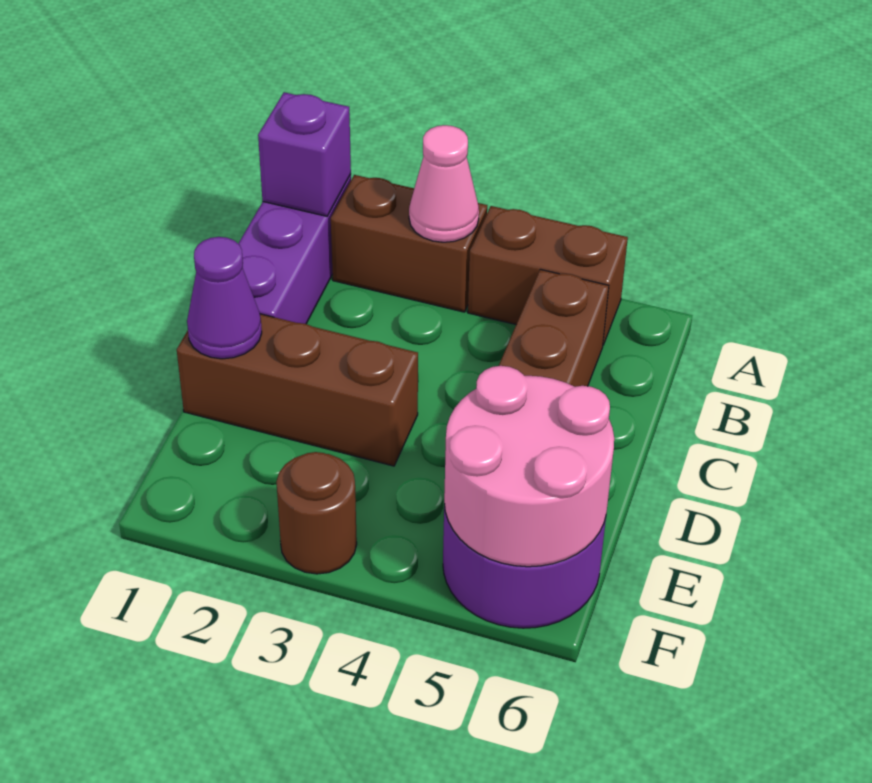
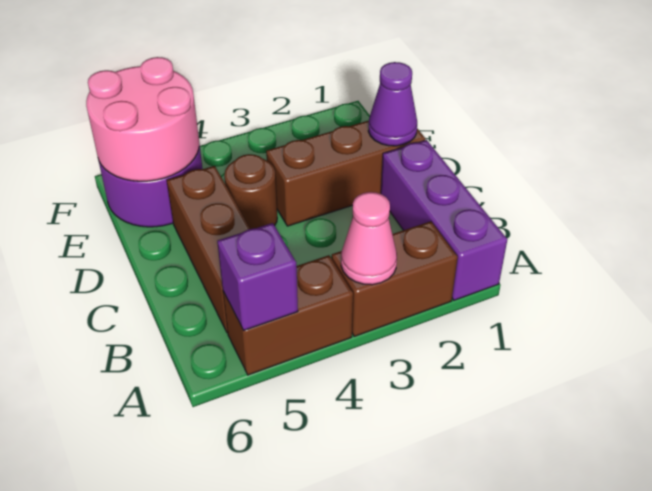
purple brick A1 level 2 -> purple brick A5 level 2
brown round brick F3 level 1 -> brown round brick D4 level 1

